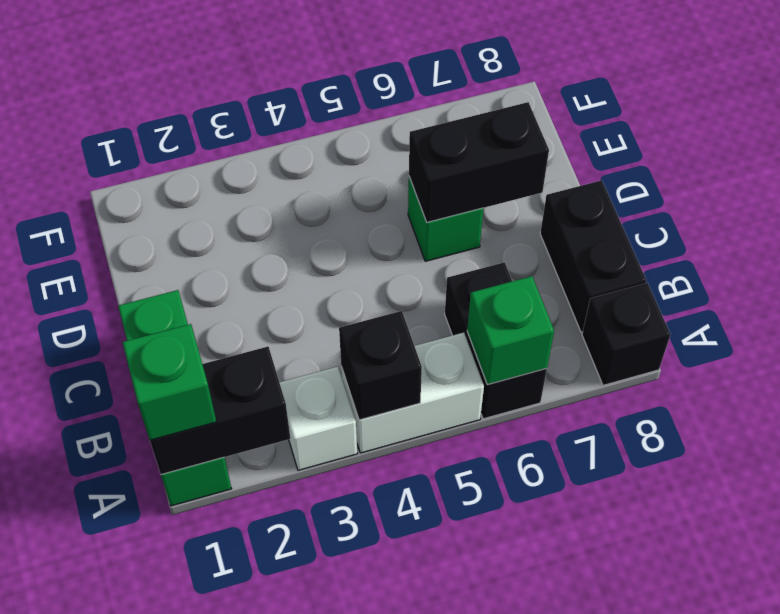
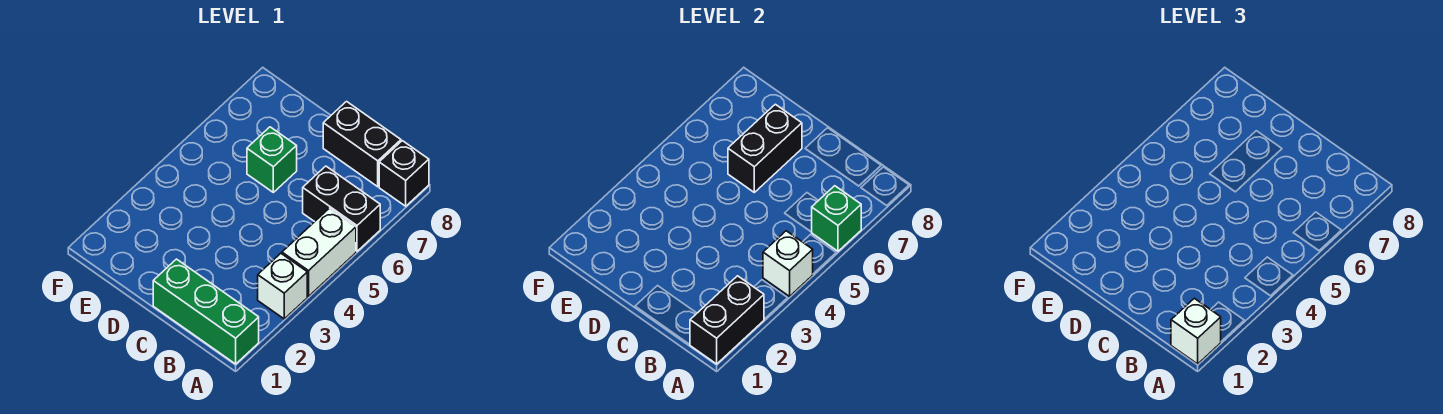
green brick A1 level 3 -> white brick A1 level 3
black brick A4 level 2 -> white brick A4 level 2

